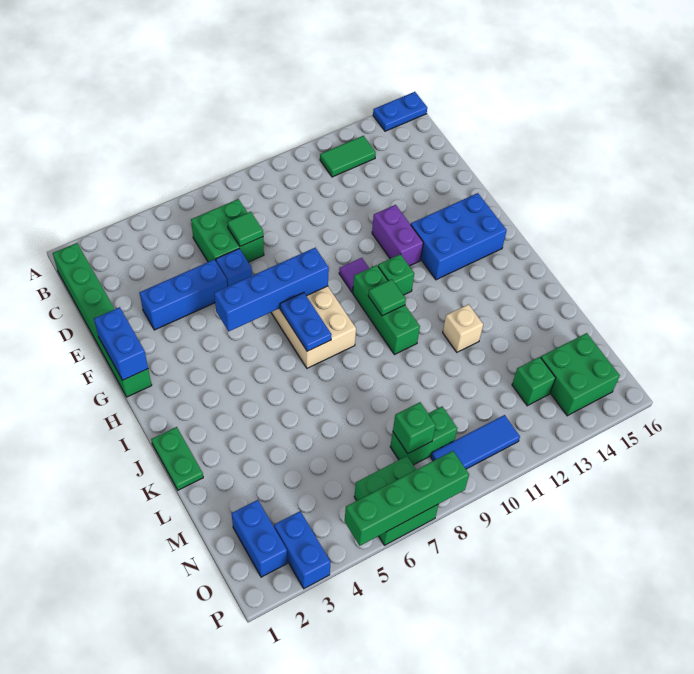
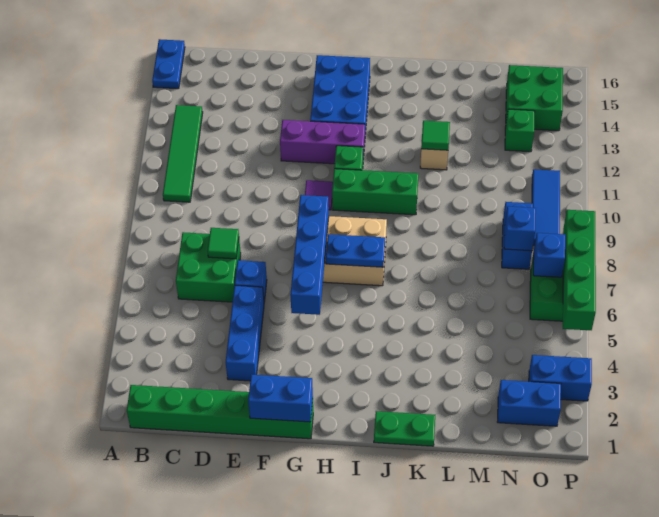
green tile B12:B13 level 1 -> green tile B10:B13 level 1
purple brick F12:G12 level 1 -> purple brick F12:H12 level 1
green tile I10 level 2 -> green tile K12 level 2
green brick N8:N9 level 1 -> blue brick N8:N9 level 1
green brick N8 level 2 -> blue brick N8 level 2
none -> blue brick O7 level 2

